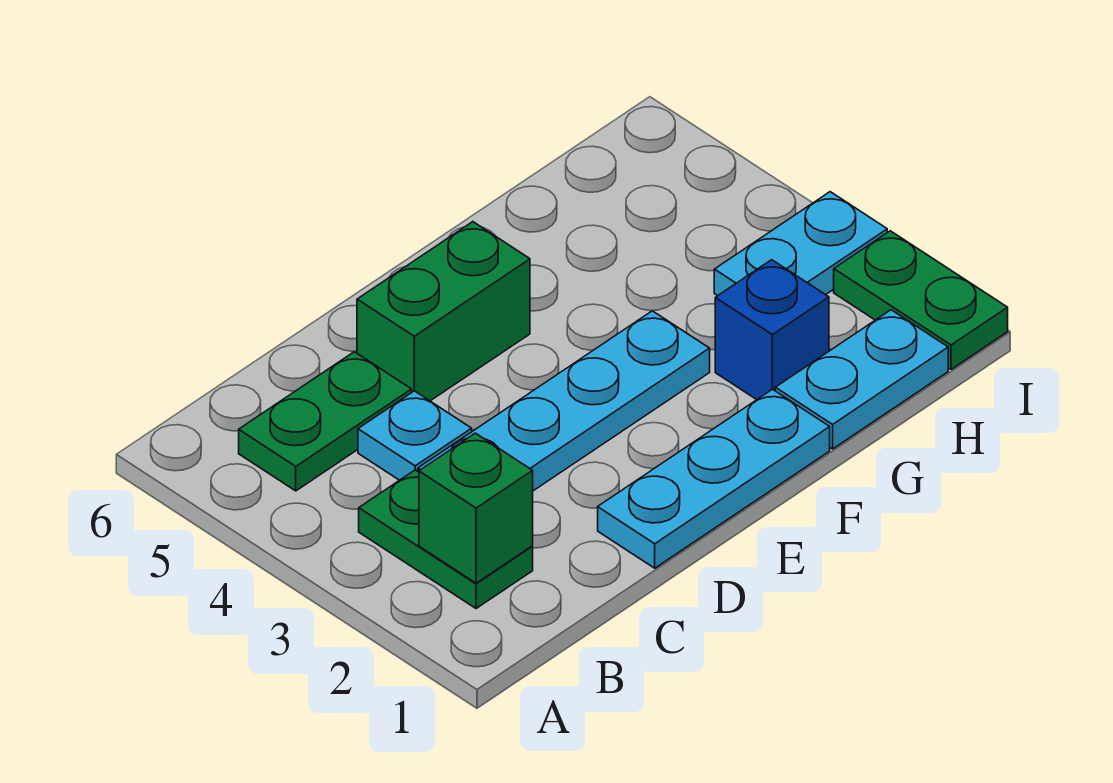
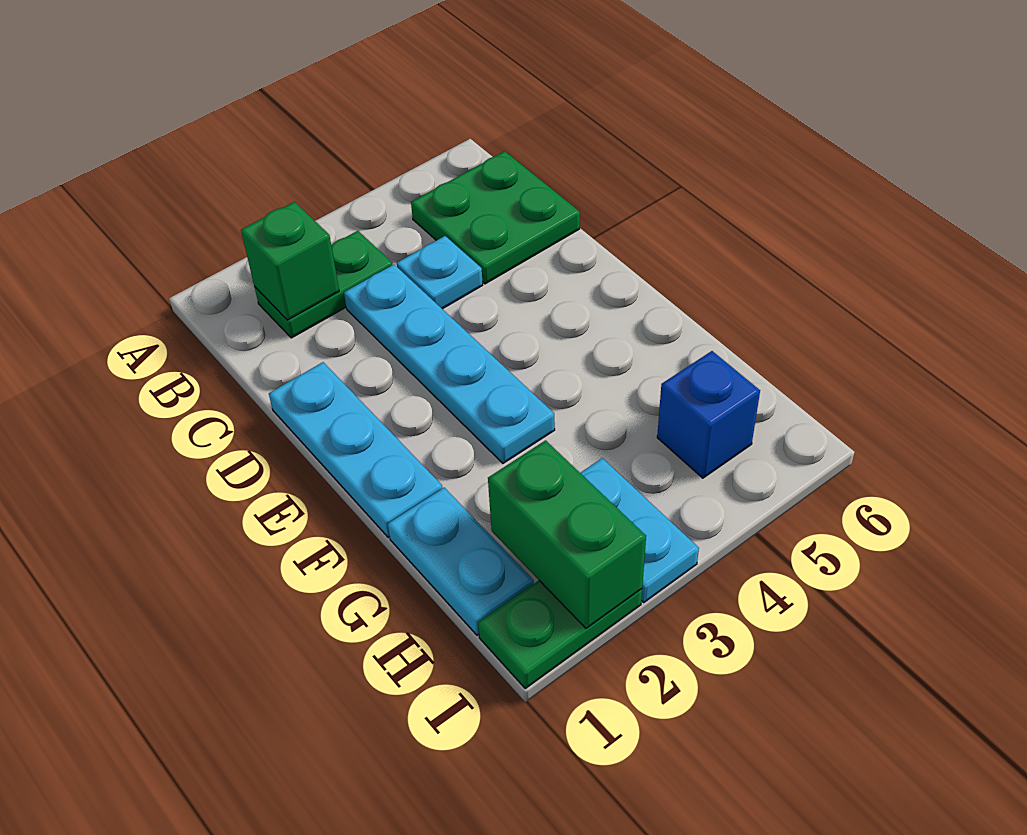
green plate B5:C5 level 1 -> green plate B5:C6 level 1
green brick D5:E5 level 1 -> green brick H2:I2 level 2
blue brick G2 level 1 -> blue brick H5 level 1

